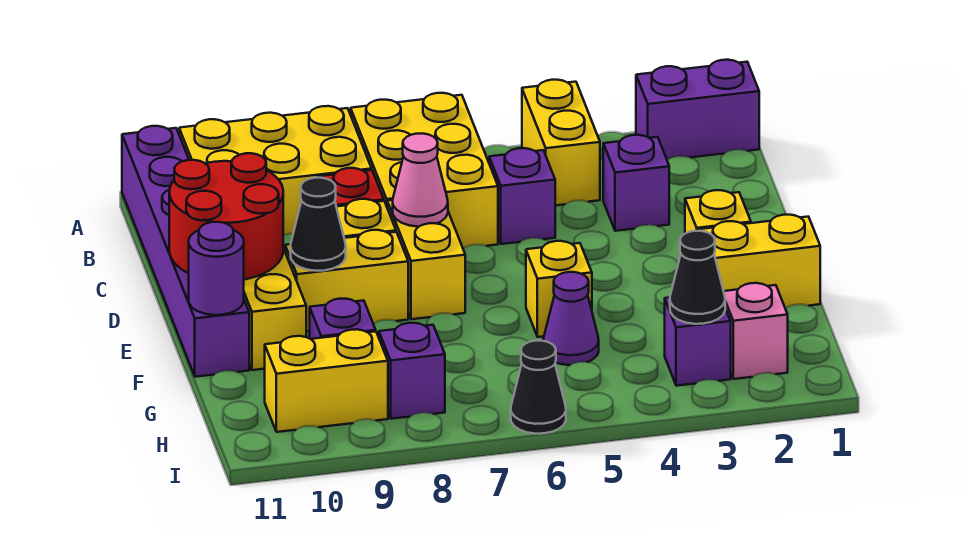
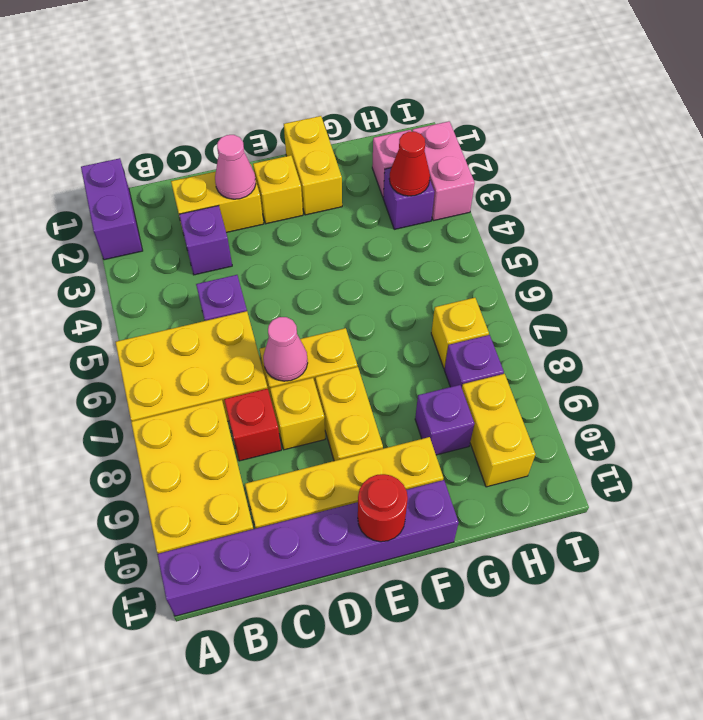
yellow brick A4:B4 level 1 -> yellow brick C2:D2 level 1
none -> pink cone D2 level 2
red round brick D10:E11 level 2 -> red round brick E11 level 2
black cone E9 level 2 -> none
yellow brick F5 level 1 -> yellow brick H7 level 1
purple round brick F11 level 2 -> none
purple cone G5 level 1 -> none
black cone H3 level 2 -> red cone H3 level 2
none -> pink brick I2:I3 level 1
black cone I6 level 1 -> none

